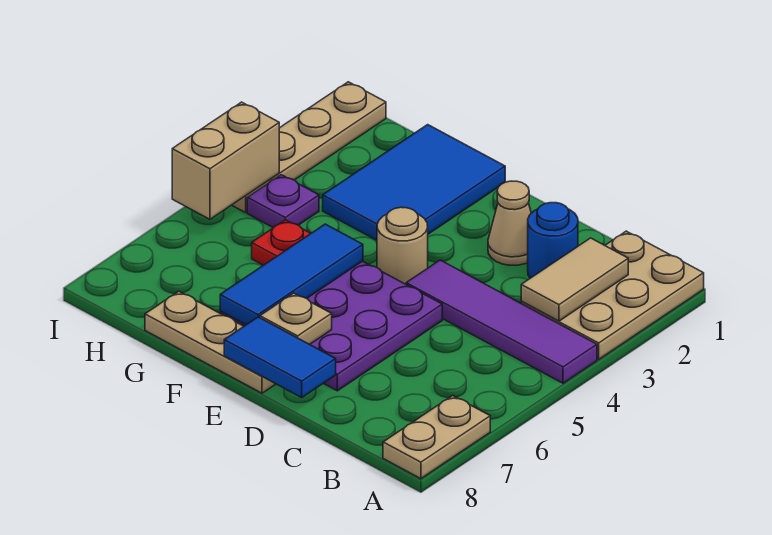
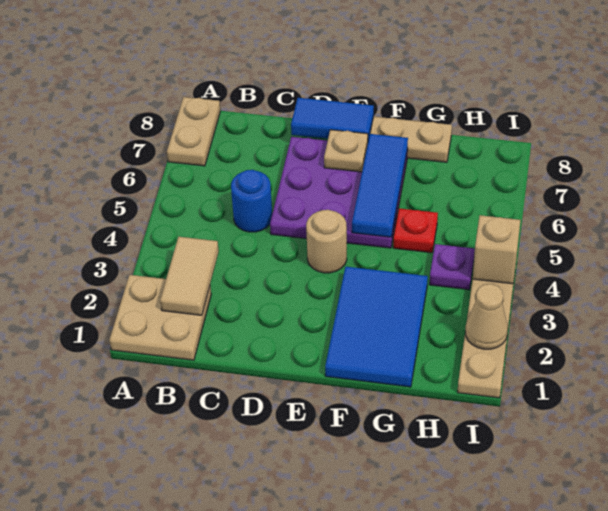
tan plate A1:B3 level 1 -> tan plate A1:B2 level 1
purple tile A4:D4 level 1 -> none
blue round brick C2 level 1 -> blue round brick C5 level 1
tan cone D2 level 1 -> tan cone I2 level 2
tan brick I4:I5 level 2 -> tan brick I4 level 2

